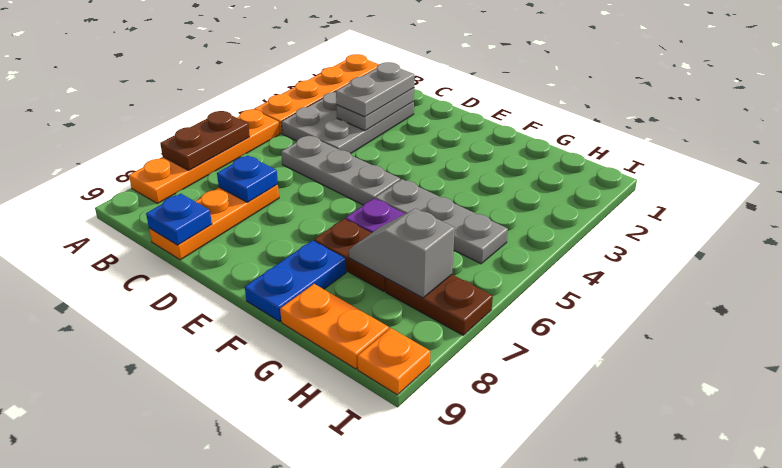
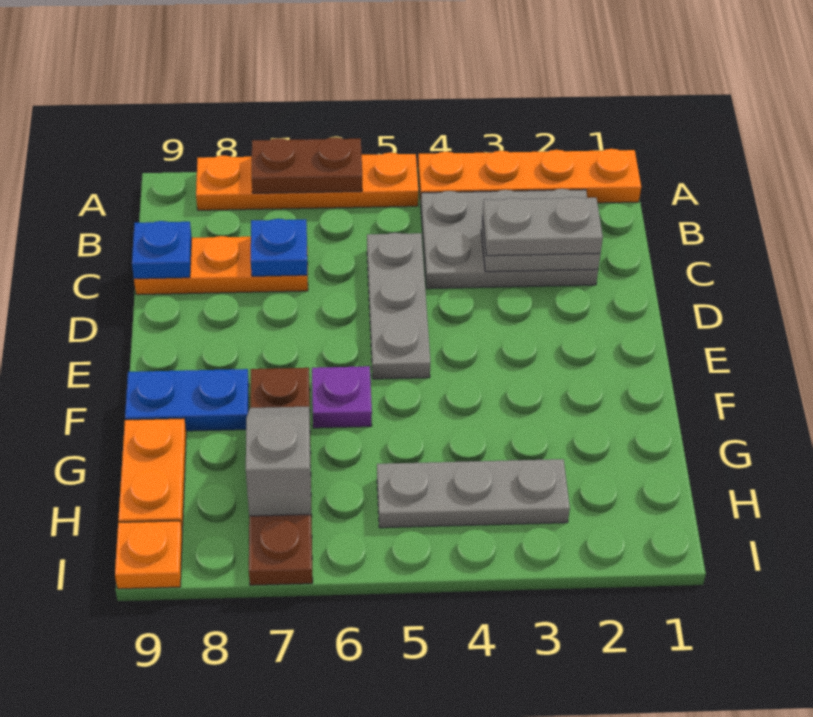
grey plate F5:H5 level 1 -> grey plate H3:H5 level 1

